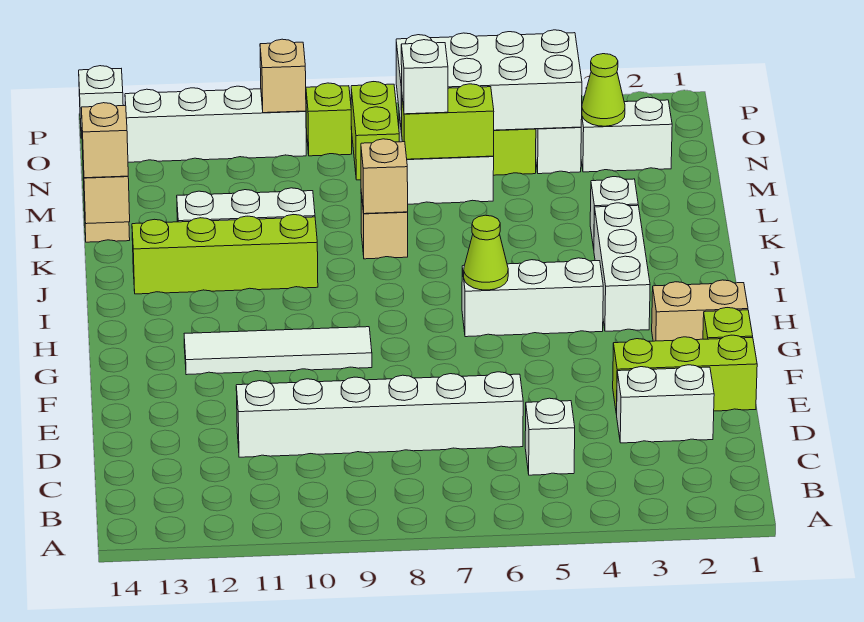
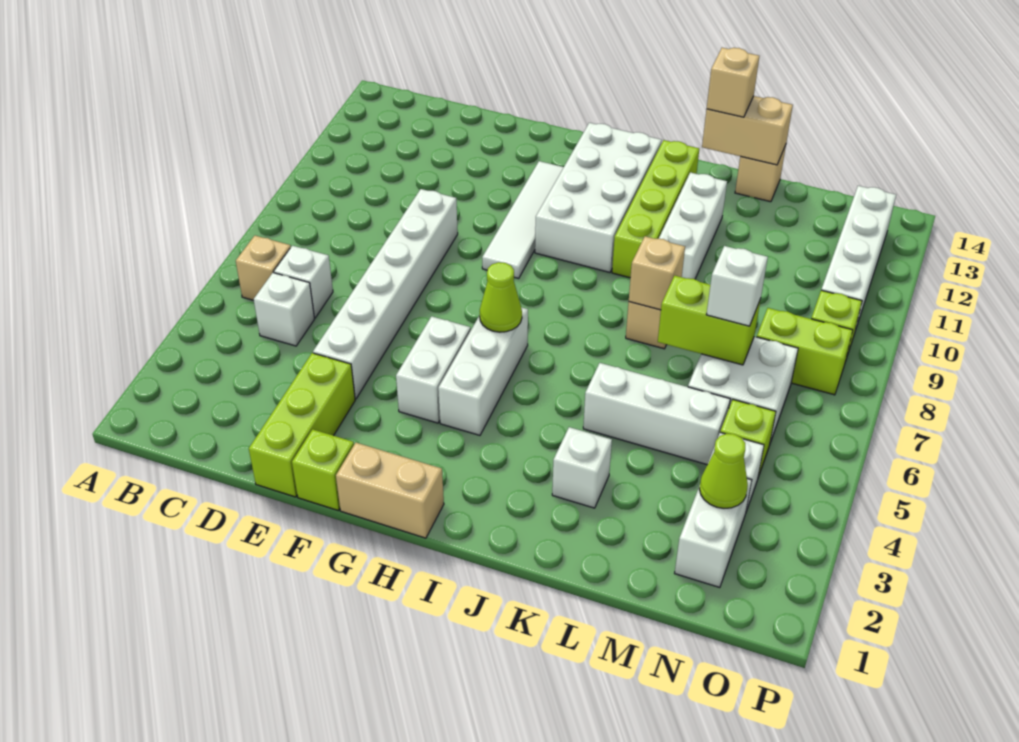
white brick D2:D3 level 1 -> white brick G4:G5 level 1
white brick D6:D11 level 1 -> white brick E4:E9 level 1
tan brick G1:G2 level 1 -> tan brick G1:H1 level 1
white brick H3:J3 level 1 -> white brick K5:M5 level 1
lime brick M6:M7 level 2 -> lime brick L7:M7 level 2
white brick N4:O7 level 2 -> white brick H10:I13 level 1
tan brick O10 level 2 -> tan brick B6 level 1
white brick P14 level 1 -> white brick C6 level 1

